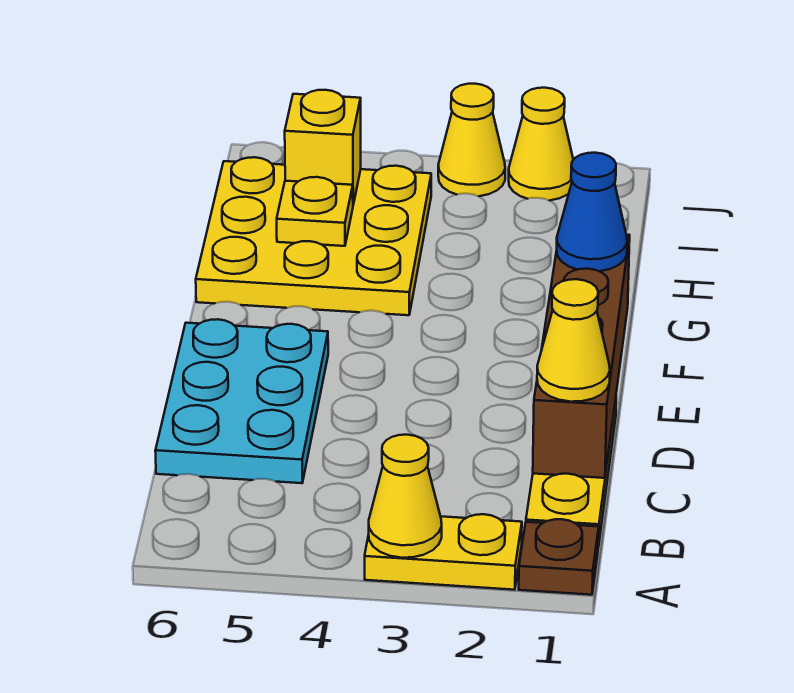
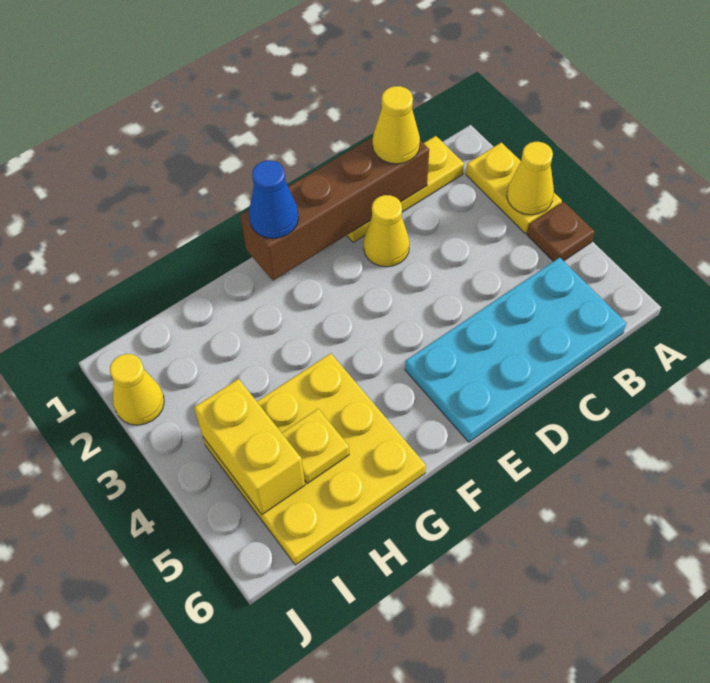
brown plate A1 level 1 -> brown plate A4 level 1
cyan plate C5:E6 level 1 -> cyan plate B5:E6 level 1
yellow brick I5 level 2 -> yellow brick I4:I5 level 2
yellow cone J3 level 1 -> yellow cone D2 level 1

